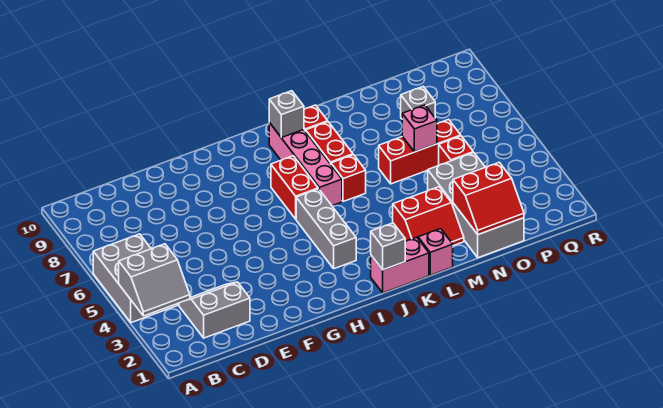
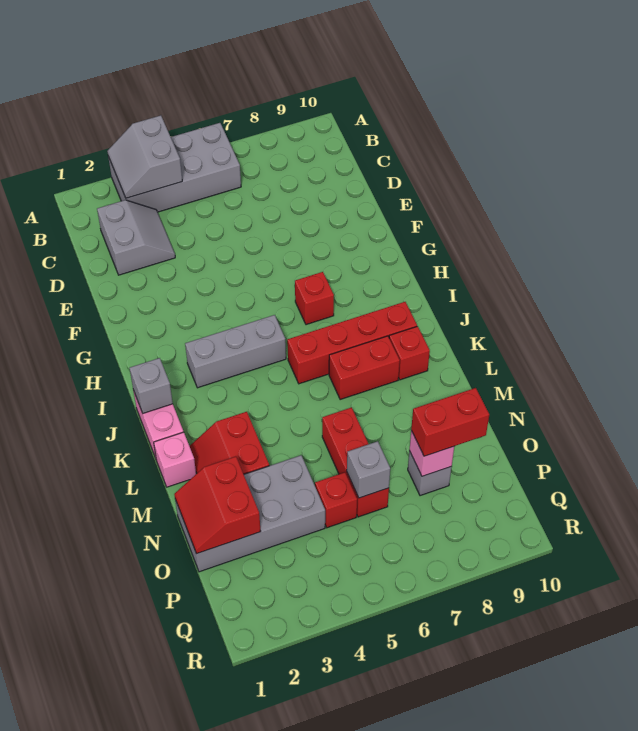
grey brick A4:B6 level 1 -> grey brick A3:B6 level 1
red brick I6:I7 level 1 -> red brick O8:O9 level 3
pink brick J6:J9 level 1 -> red brick J6:J9 level 1
grey brick J9 level 2 -> grey brick O6 level 2
red brick K6 level 1 -> red brick H7 level 1
pink brick N6 level 2 -> pink brick O8 level 2

